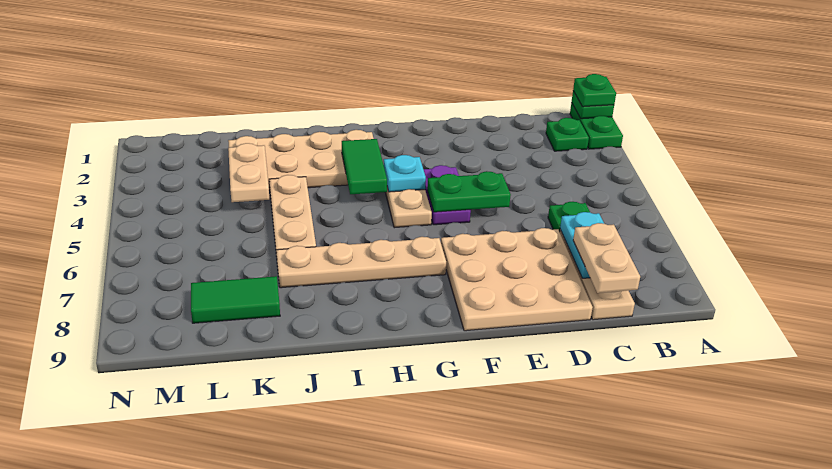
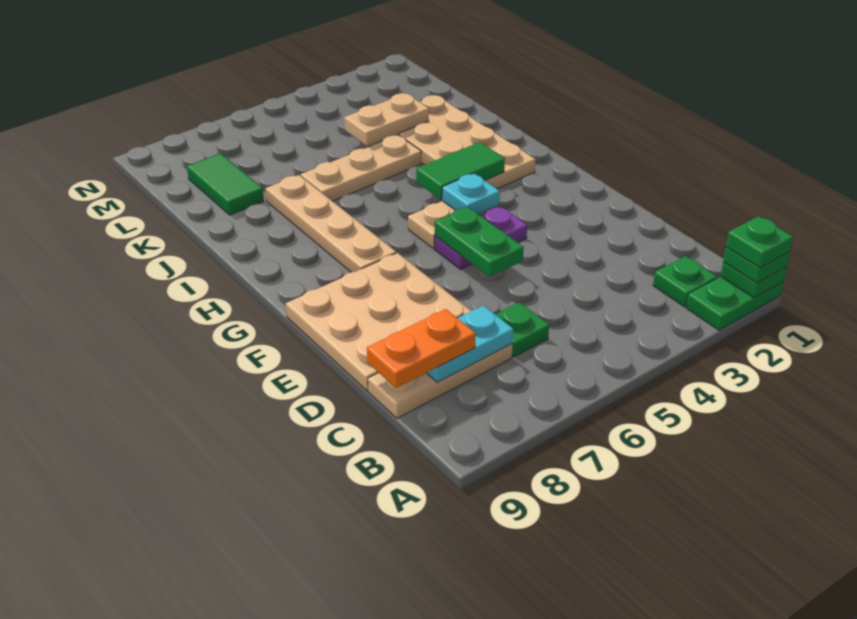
none -> green plate A1 level 4
tan plate C8:C9 level 3 -> orange plate C8:C9 level 3

